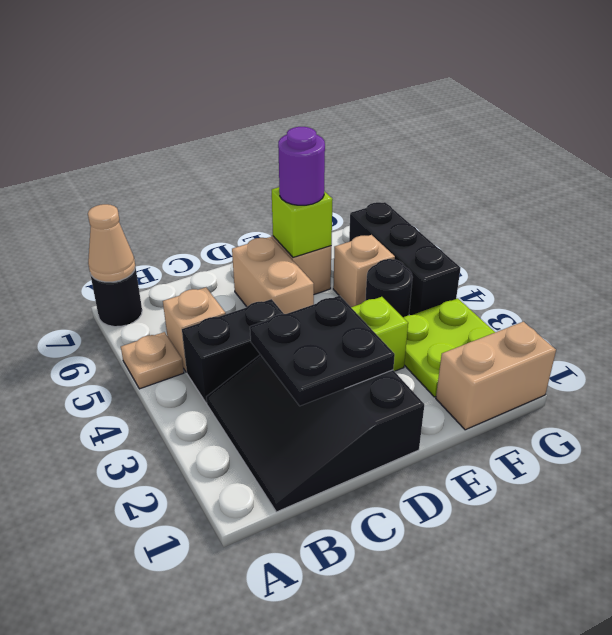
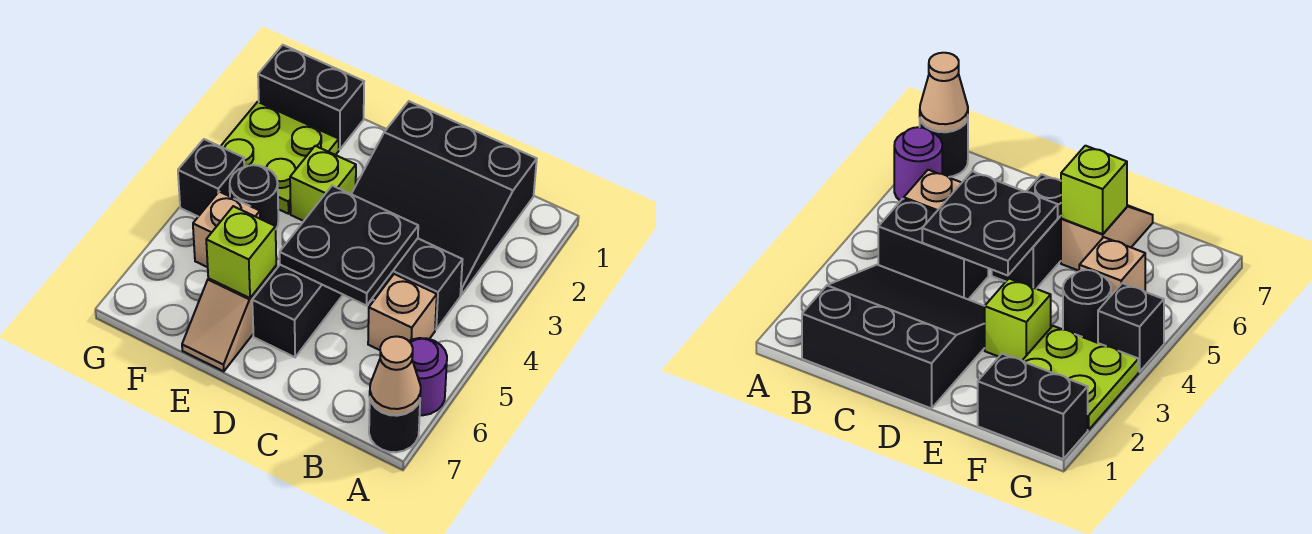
tan plate A5 level 1 -> none
black slope B1:D3 level 1 top D -> black slope B1:D3 level 1 top 1
black plate C2:D3 level 2 -> black plate C4:D5 level 2
tan brick D5:D6 level 1 -> black brick D5:D6 level 1
purple round brick E6 level 3 -> purple round brick A6 level 1
tan brick F1:G1 level 1 -> black brick F1:G1 level 1
black brick G4:G6 level 1 -> black brick G4 level 1

